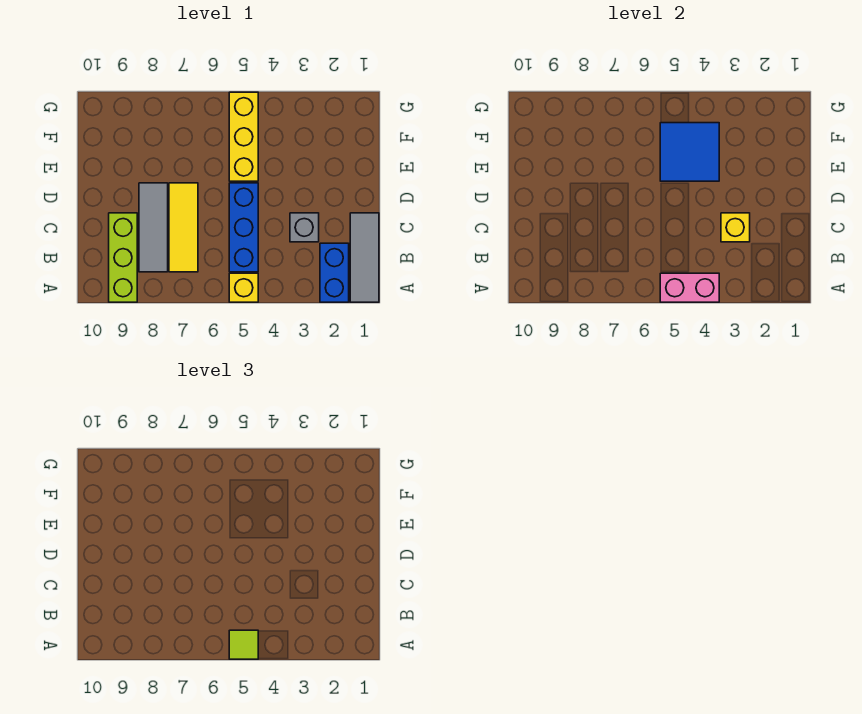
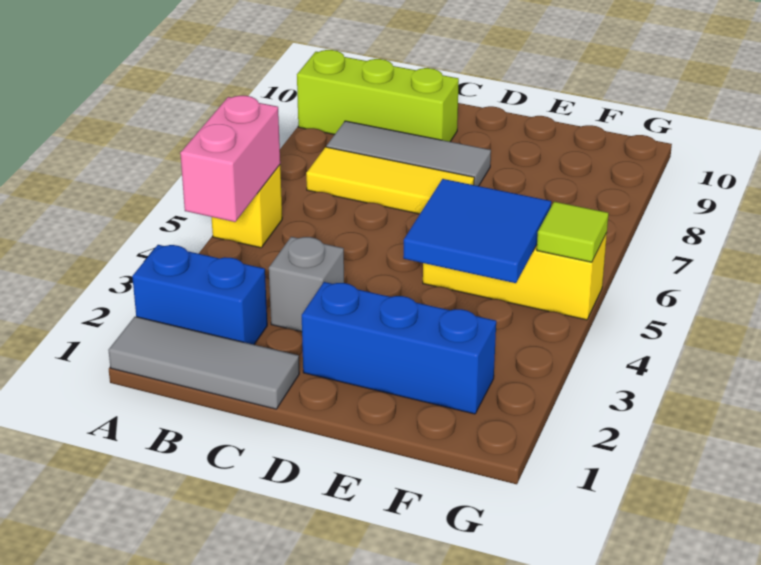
lime tile A5 level 3 -> lime tile G5 level 2
blue brick B5:D5 level 1 -> blue brick D2:F2 level 1
yellow brick C3 level 2 -> none

